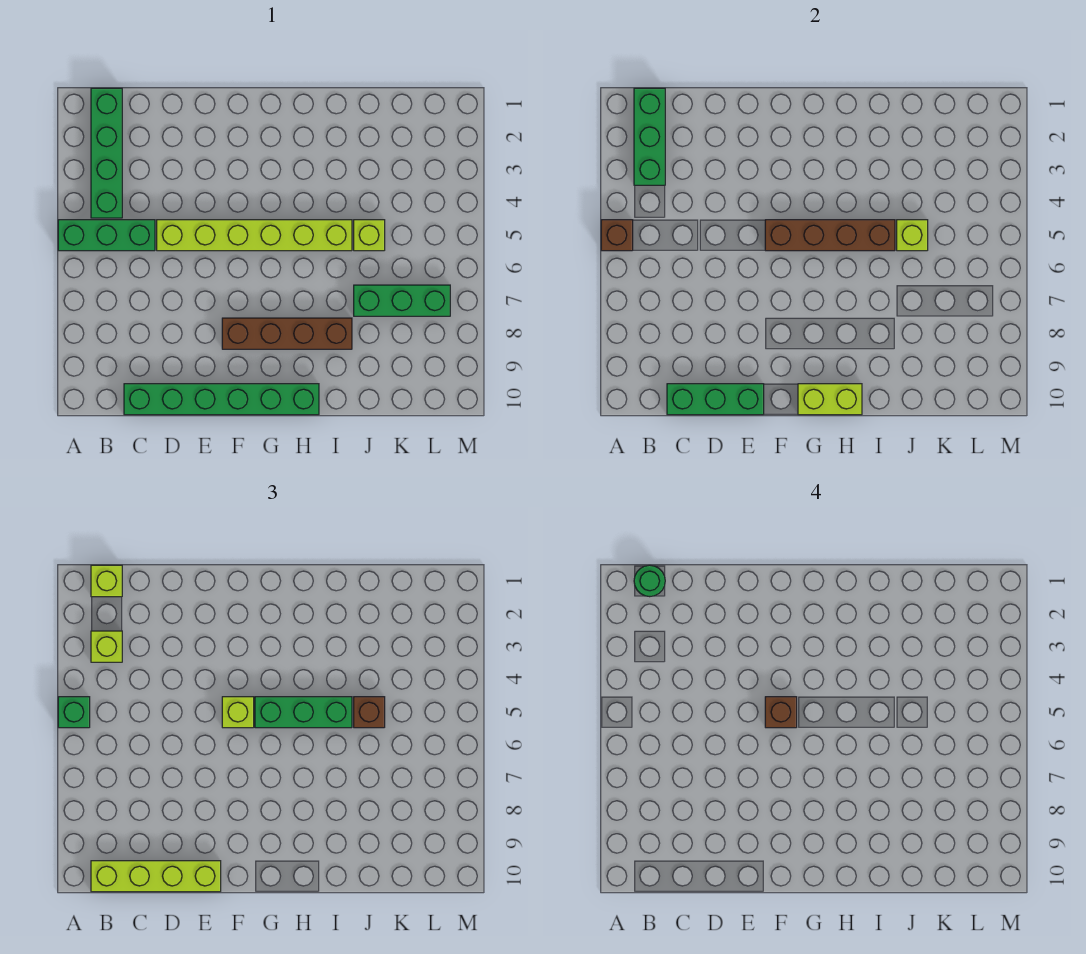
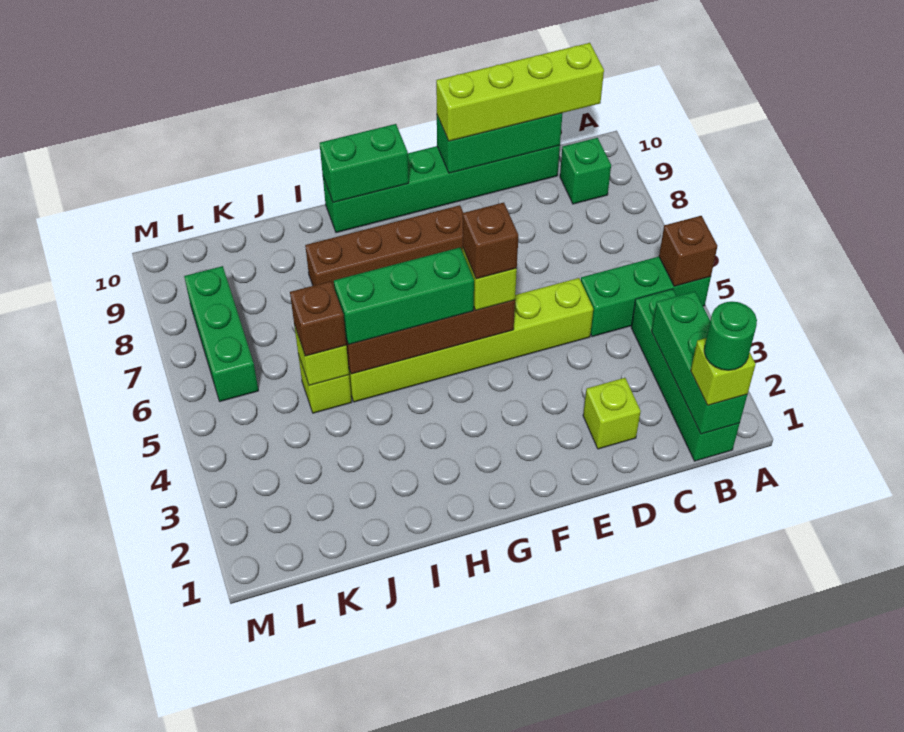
green brick A5 level 3 -> green brick B9 level 1
lime brick B3 level 3 -> lime brick D2 level 1
lime brick G10:H10 level 2 -> green brick G10:H10 level 2
green brick J7:L7 level 1 -> green brick L6:L8 level 1

